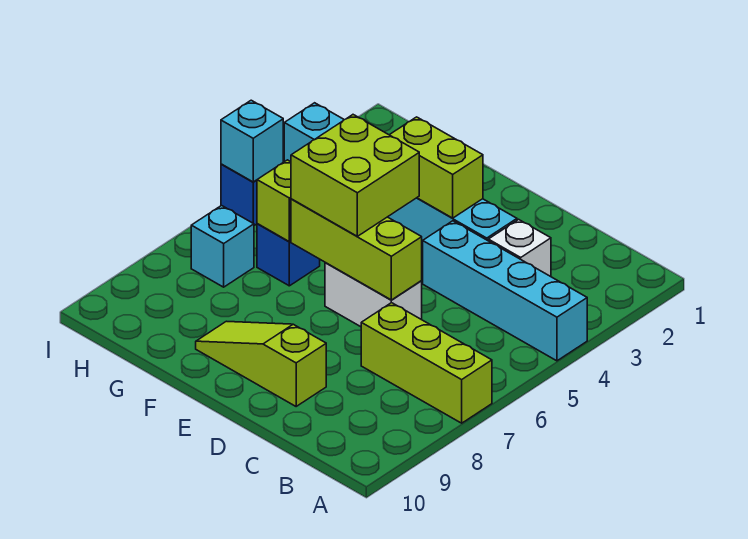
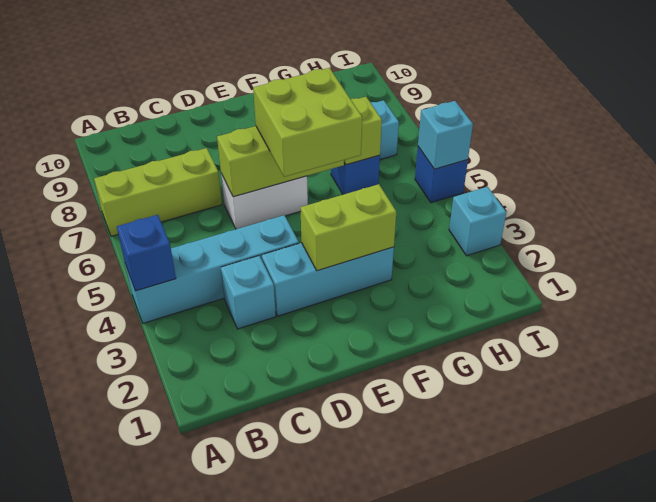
none -> blue brick A4 level 2
white brick C3 level 1 -> cyan brick C3 level 1
lime slope D9:F9 level 1 top D -> none

